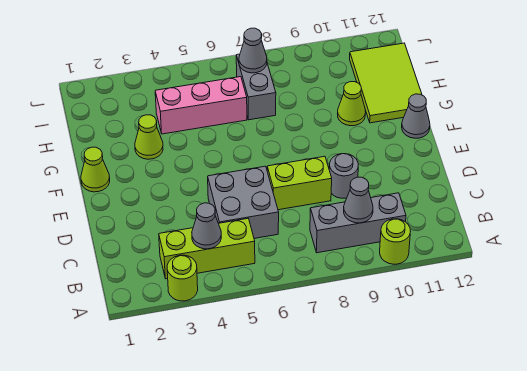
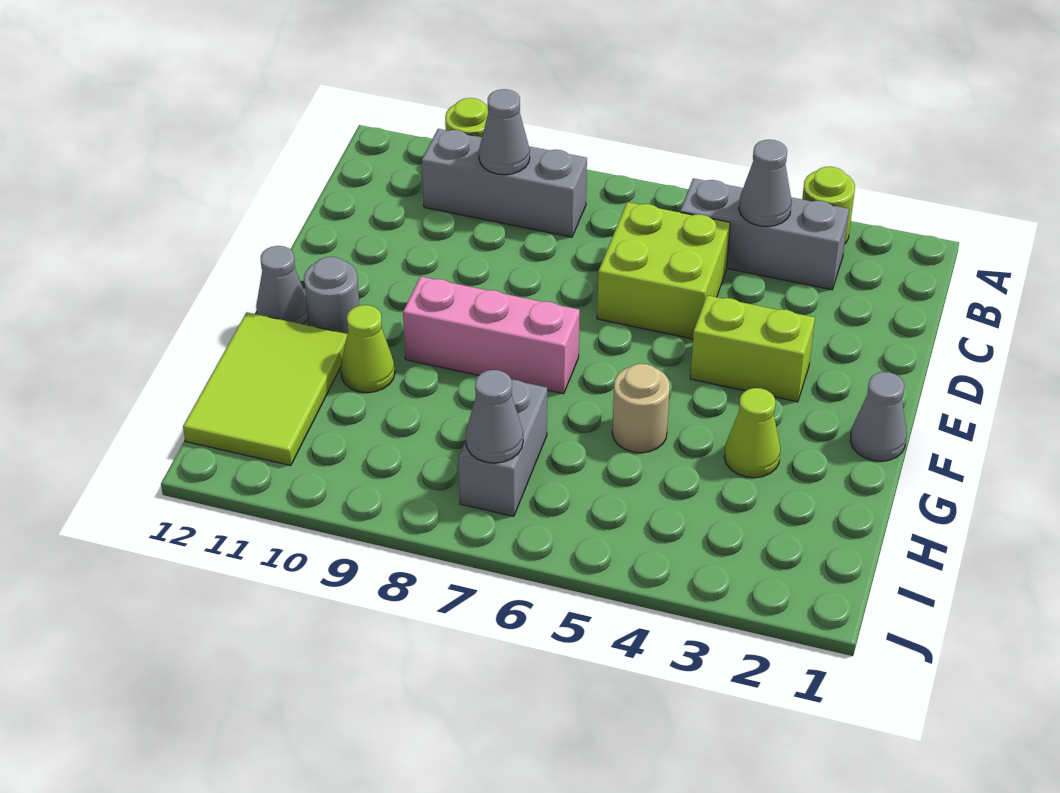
lime brick B3:B5 level 1 -> grey brick B3:B5 level 1
grey brick C5:D6 level 1 -> lime brick C5:D6 level 1
lime brick D7:D8 level 1 -> lime brick E3:E4 level 1
grey round brick D9 level 1 -> grey round brick F11 level 1
lime cone F1 level 1 -> grey cone F1 level 1
none -> tan round brick G5 level 1
pink brick H4:H6 level 1 -> pink brick F7:F9 level 1

